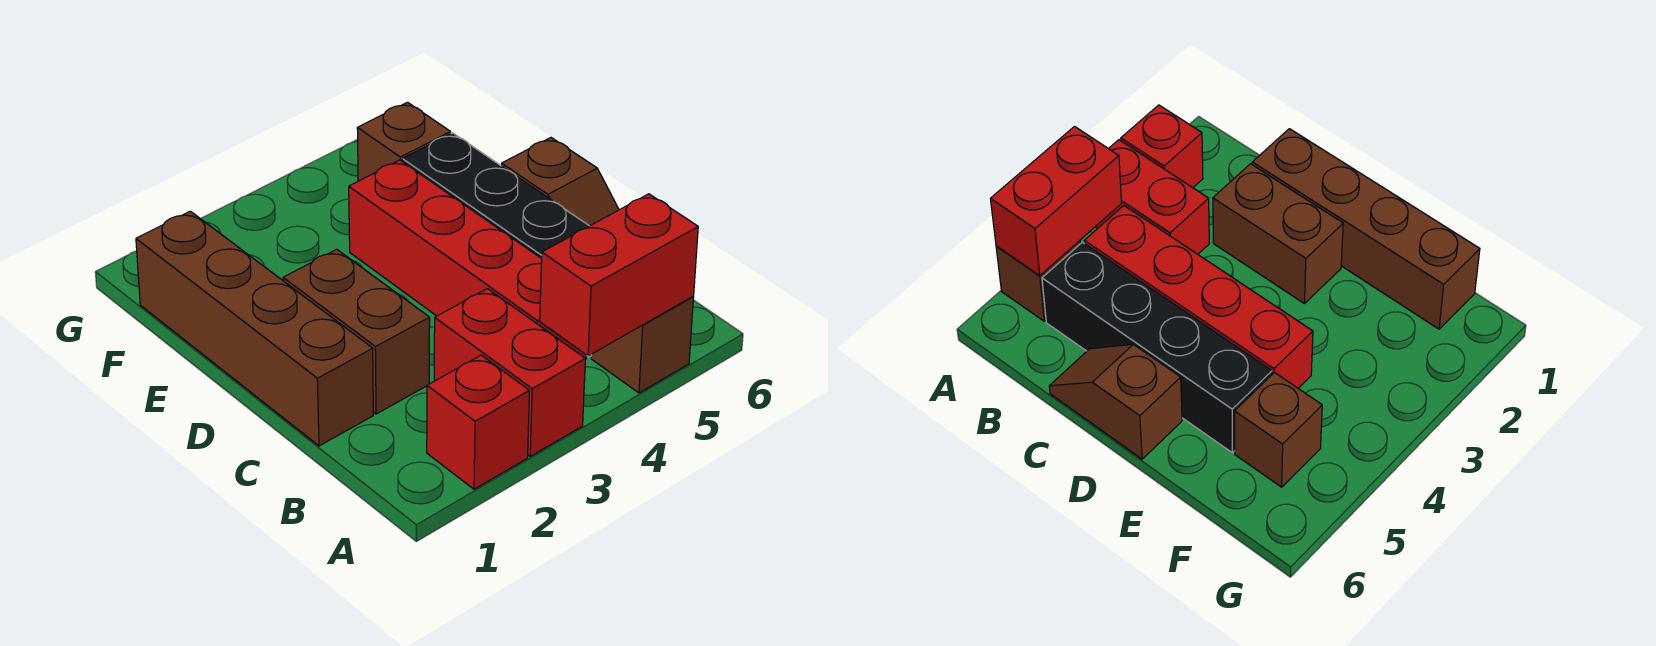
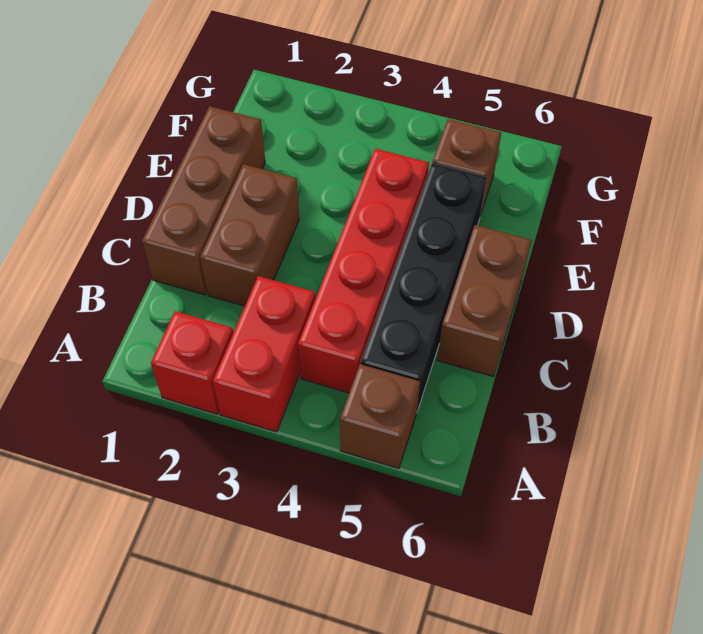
red brick A4:A5 level 2 -> none
brown brick C1:F1 level 1 -> brown brick C1:E1 level 1
brown slope C6:D6 level 1 top D -> brown brick C6:D6 level 1

